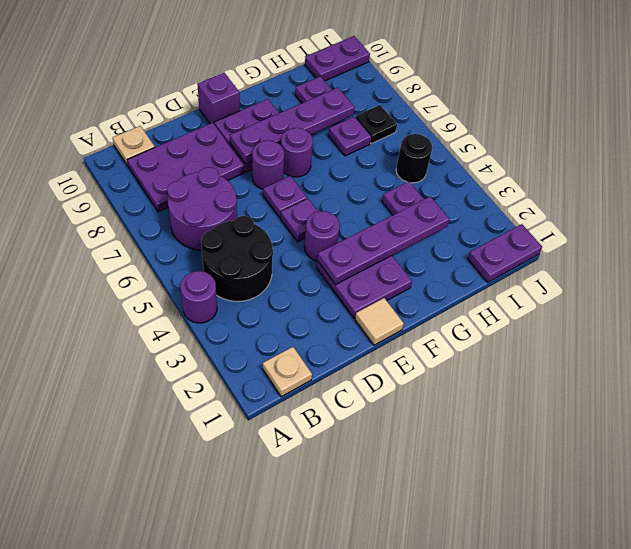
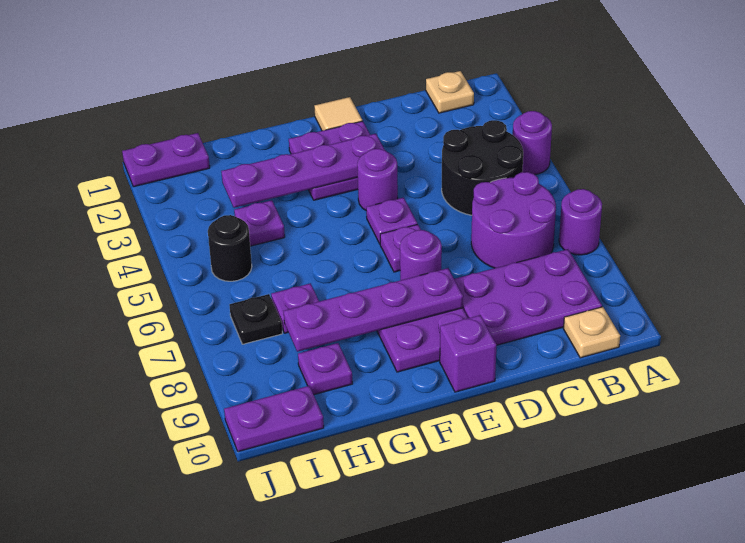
purple round brick F7 level 1 -> purple round brick A7 level 1

